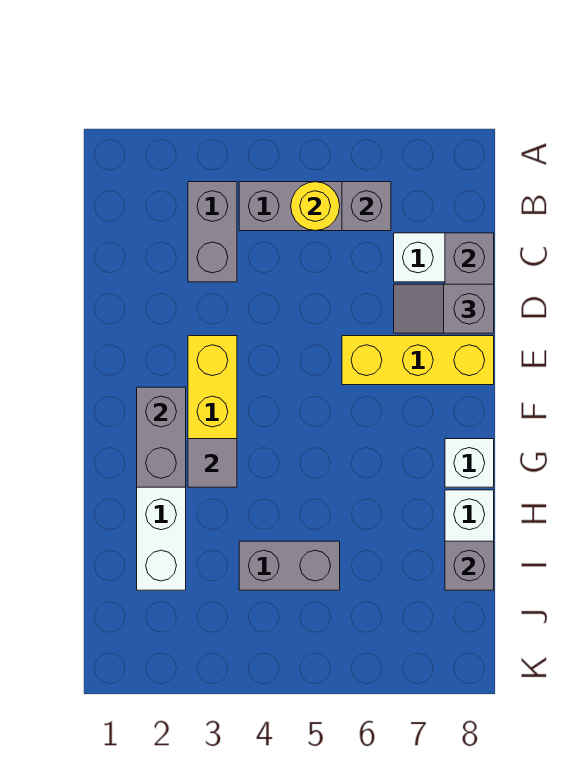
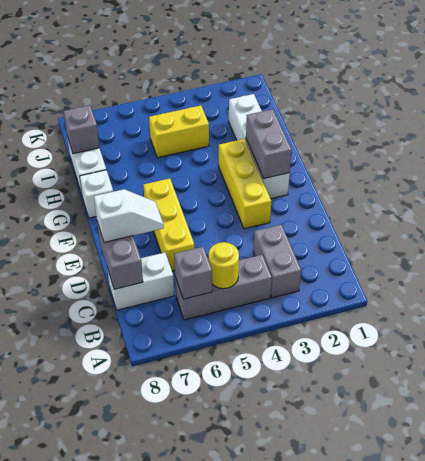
grey slope D7:D8 level 3 top 8 -> white slope D7:D8 level 3 top 8
yellow brick E6:E8 level 1 -> yellow brick D6:F6 level 1
grey tile G3 level 2 -> none
grey brick I4:I5 level 1 -> yellow brick I4:I5 level 1

